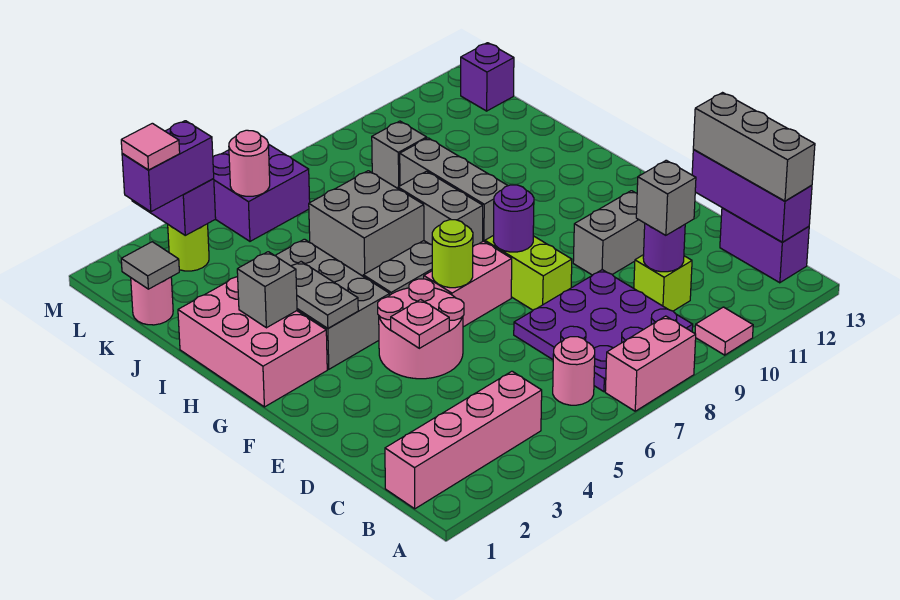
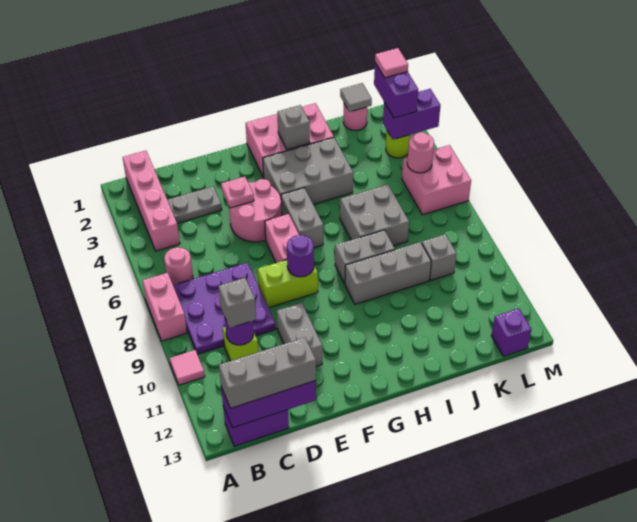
lime round brick F6 level 2 -> none
grey plate G3:H3 level 2 -> grey plate C3:D3 level 1
purple brick L5:M6 level 1 -> pink brick L5:M6 level 1

